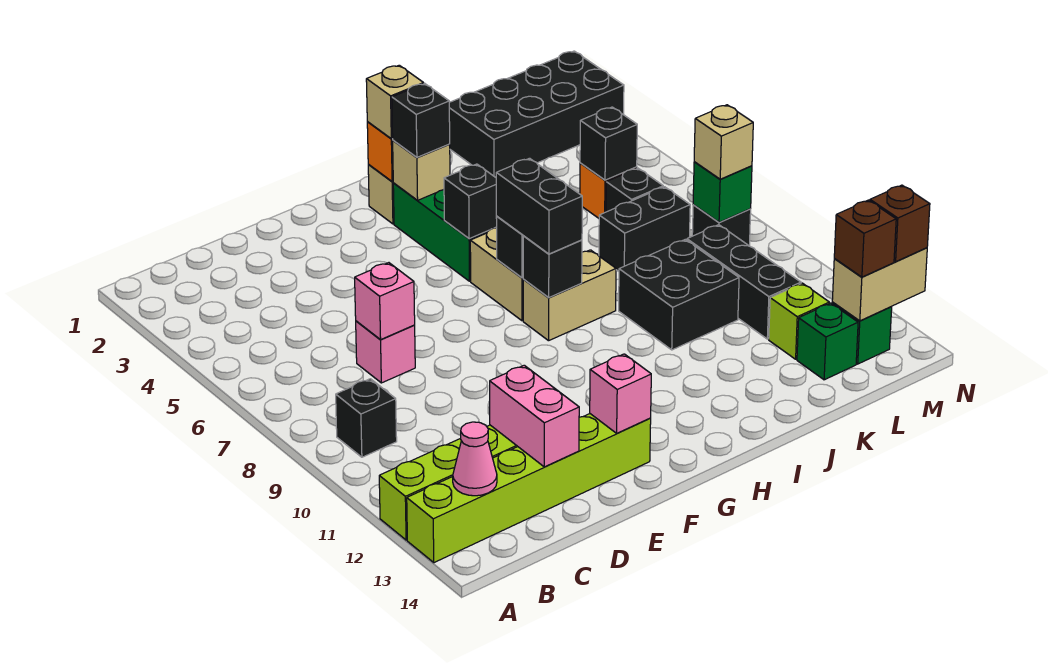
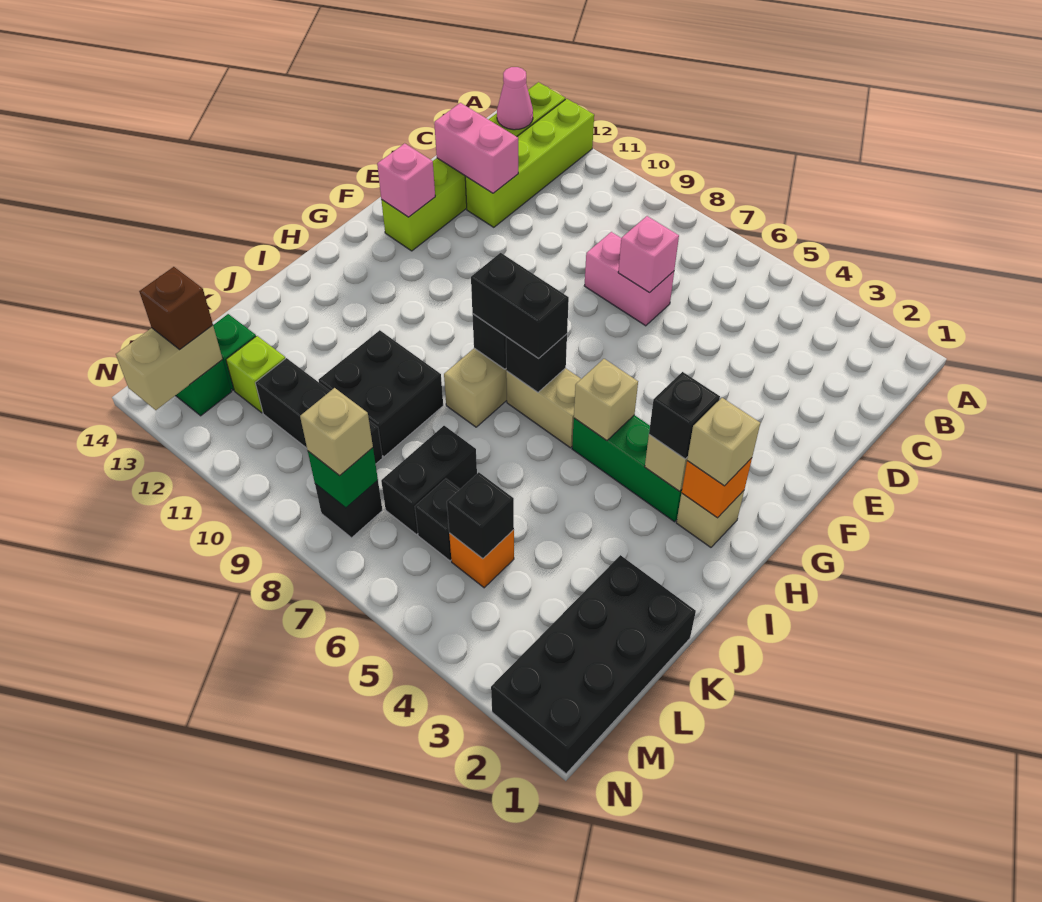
black brick B9 level 1 -> none
pink brick D7 level 1 -> pink brick D7:D8 level 1
black brick H5 level 2 -> tan brick H5 level 2
brown brick N13 level 3 -> none

